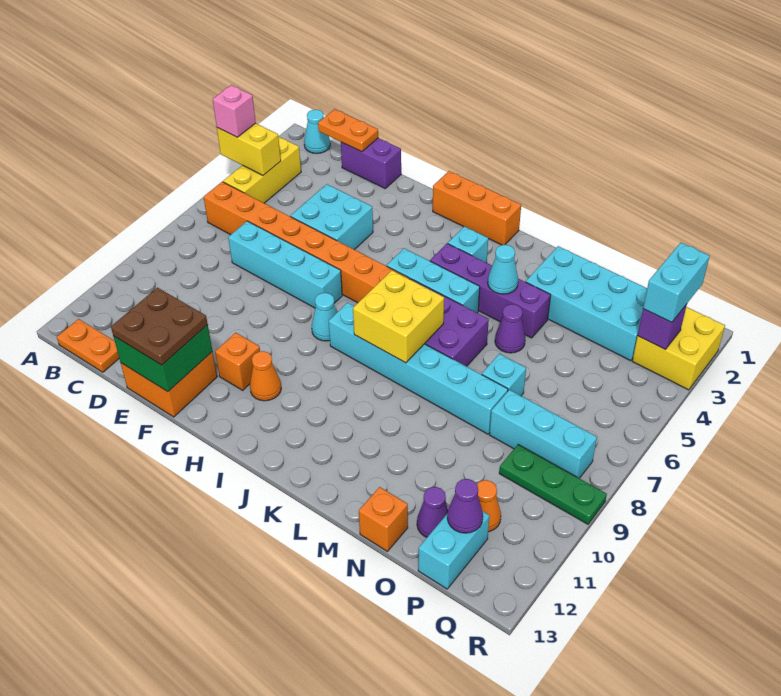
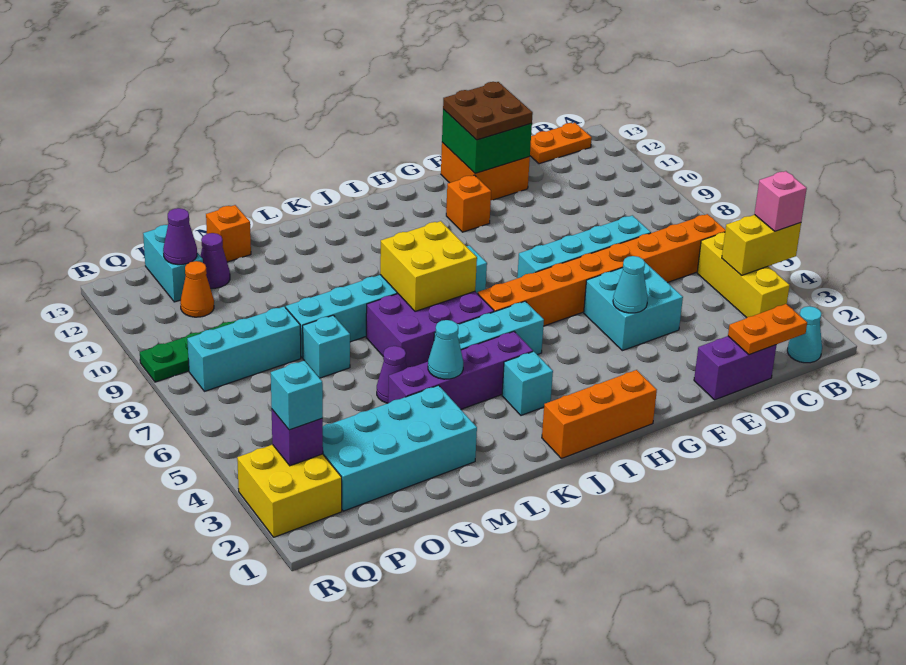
cyan cone H8 level 1 -> cyan cone F4 level 2
orange cone H11 level 1 -> none
cyan brick Q2:Q3 level 3 -> cyan brick Q3 level 3

